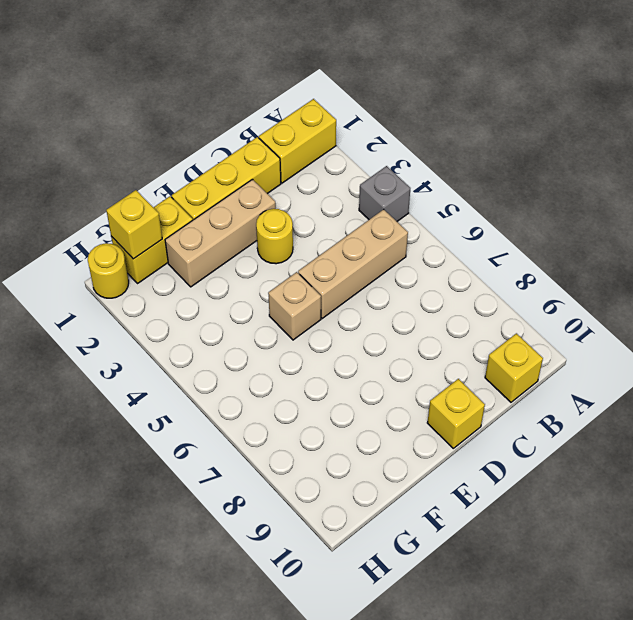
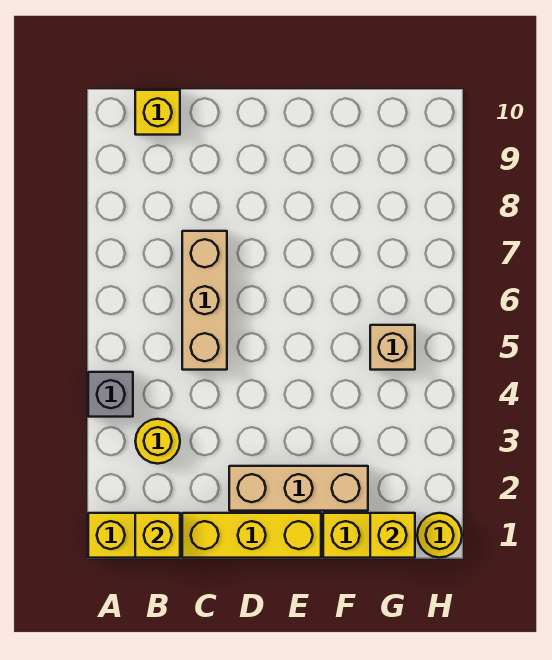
tan brick B5:D5 level 1 -> tan brick C5:C7 level 1
yellow round brick D3 level 1 -> yellow round brick B3 level 1
yellow brick D10 level 1 -> yellow brick B1 level 2
tan brick E5 level 1 -> tan brick G5 level 1

